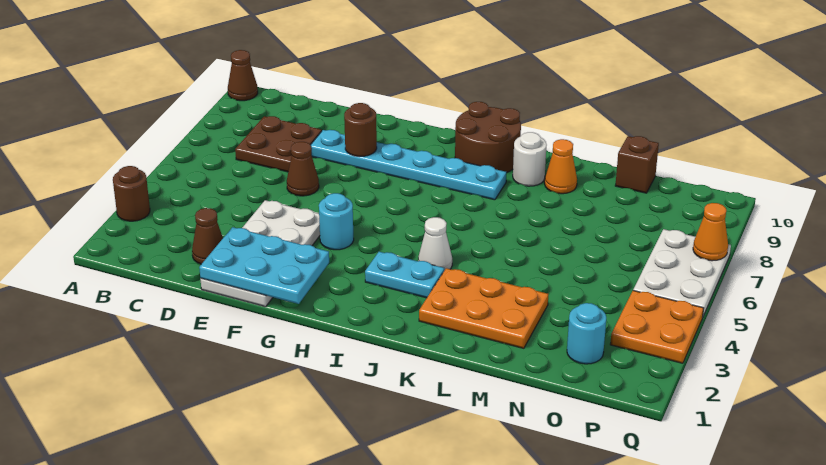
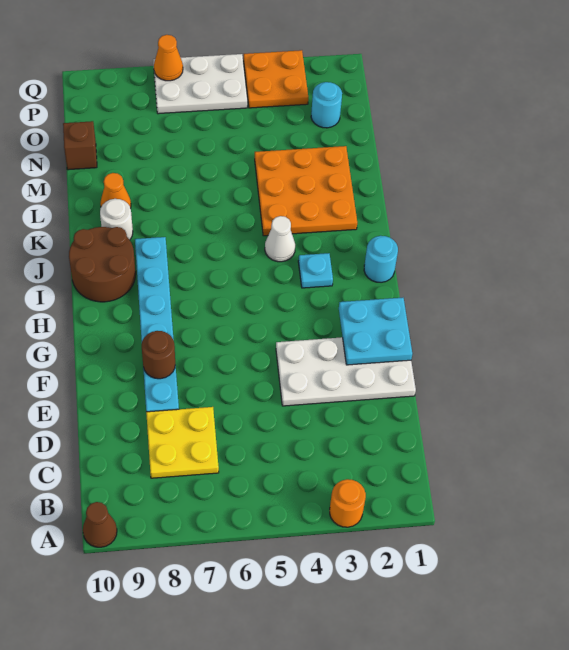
brown round brick A3 level 1 -> orange round brick A3 level 1
brown plate C7:D8 level 1 -> yellow plate C7:D8 level 1
brown cone D2 level 1 -> none
cyan plate E1:G2 level 2 -> cyan plate F1:G2 level 2
brown cone E6 level 1 -> none
cyan round brick G4 level 1 -> cyan round brick I1 level 1
cyan plate I3:J3 level 1 -> cyan plate I3 level 1
orange plate K2:M3 level 1 -> orange plate K2:M4 level 1

